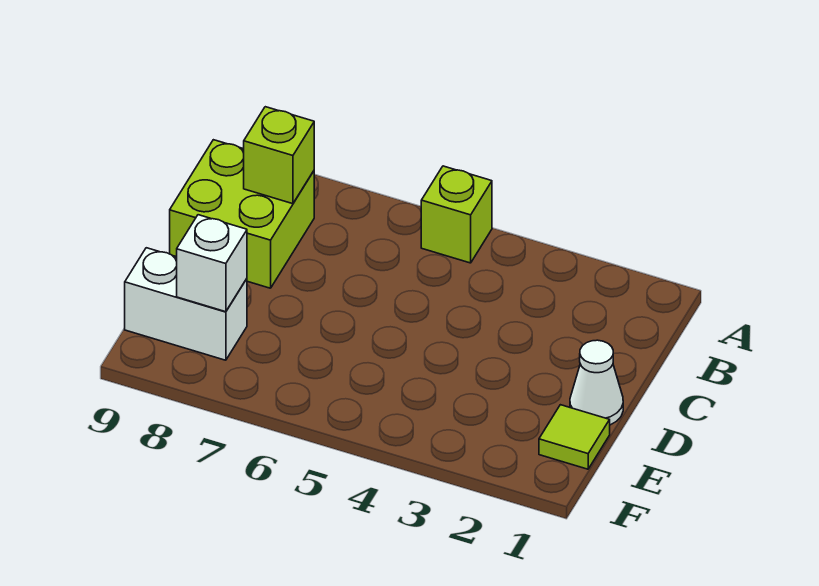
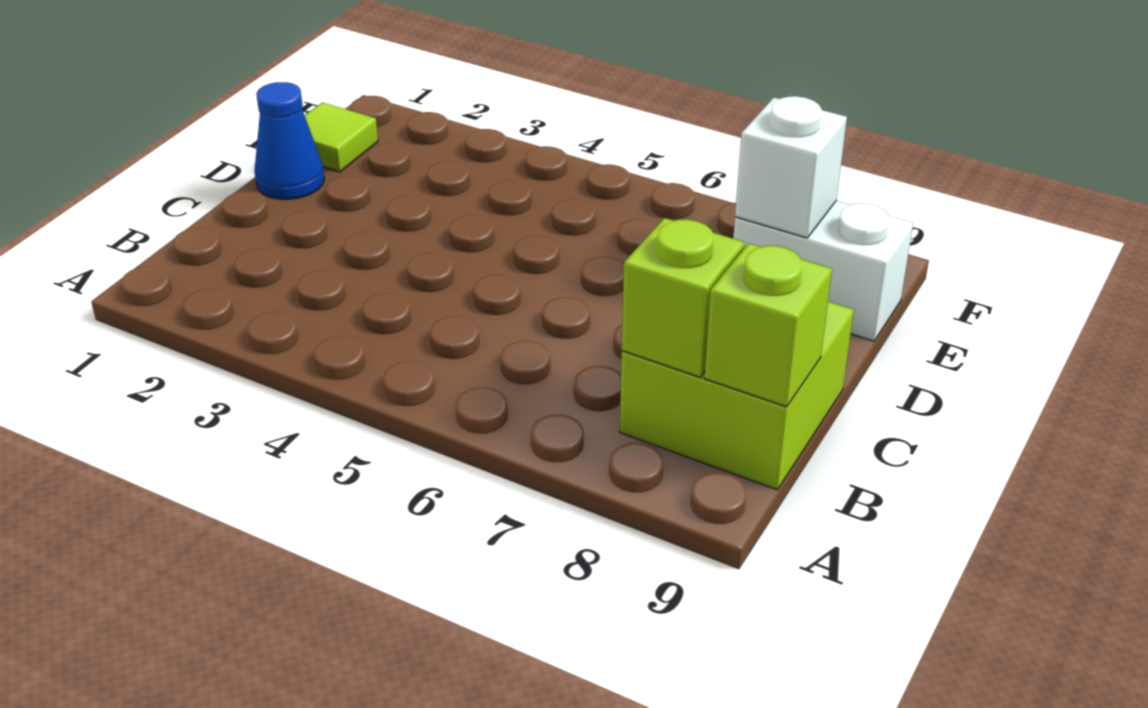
lime brick A5 level 1 -> lime brick B9 level 2
white cone D1 level 1 -> blue cone D1 level 1

